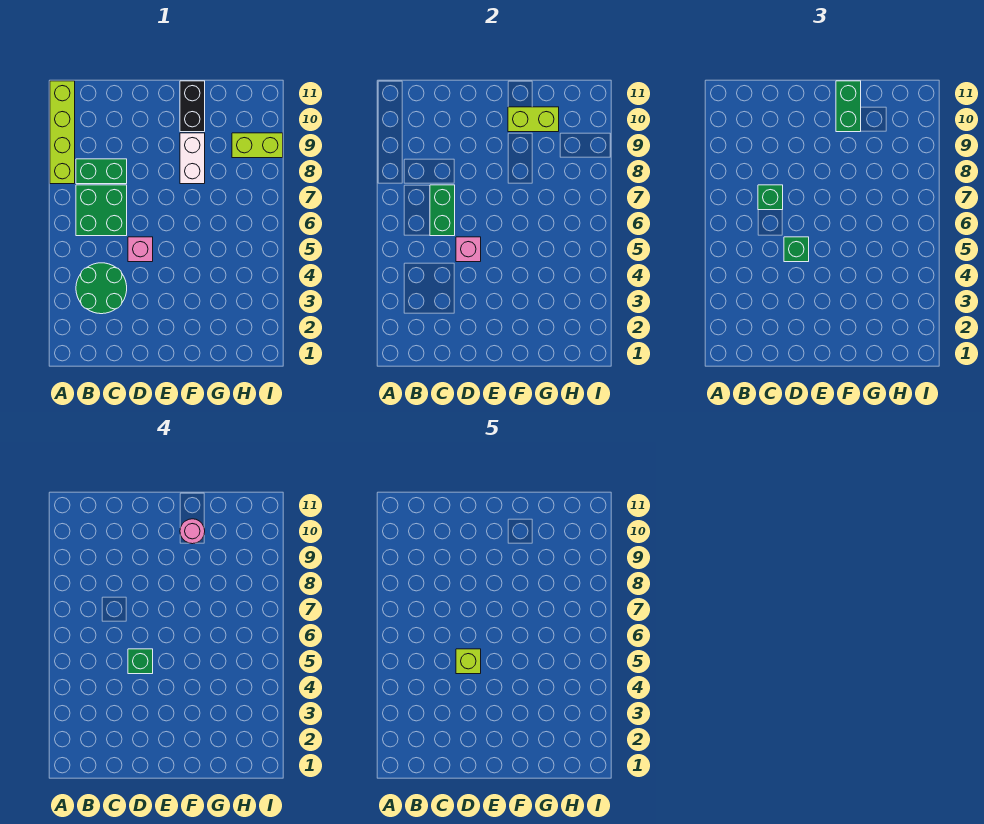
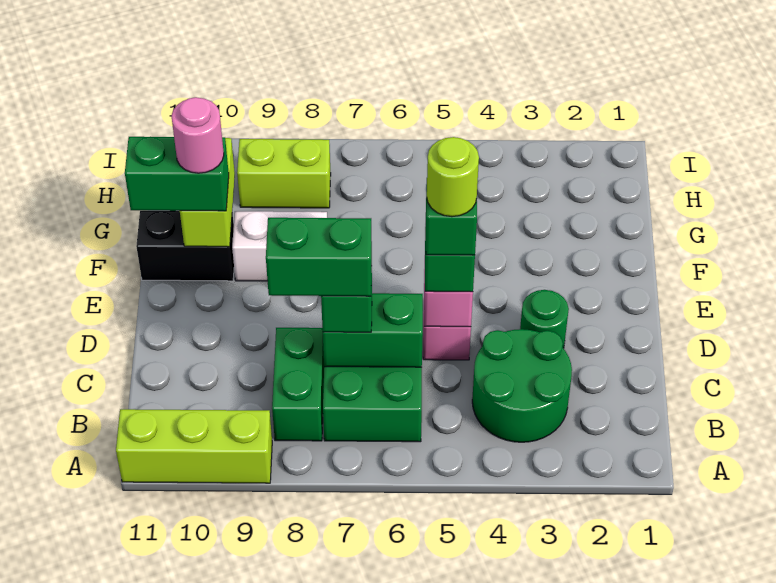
lime brick A8:A11 level 1 -> lime brick A9:A11 level 1
none -> green brick C7:C8 level 4
none -> green round brick D3 level 1
lime brick D5 level 5 -> lime round brick D5 level 5
lime brick H9:I9 level 1 -> lime brick H8:H9 level 1

